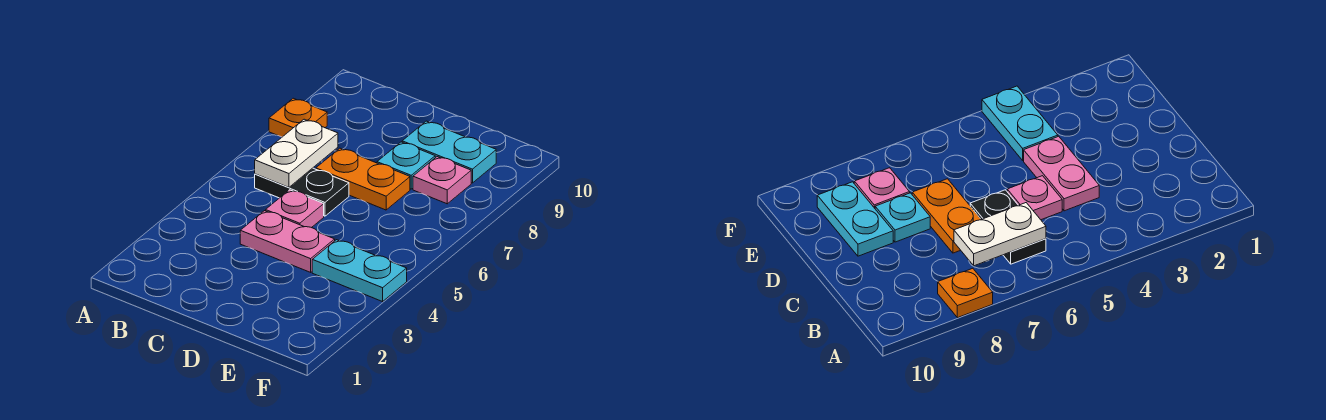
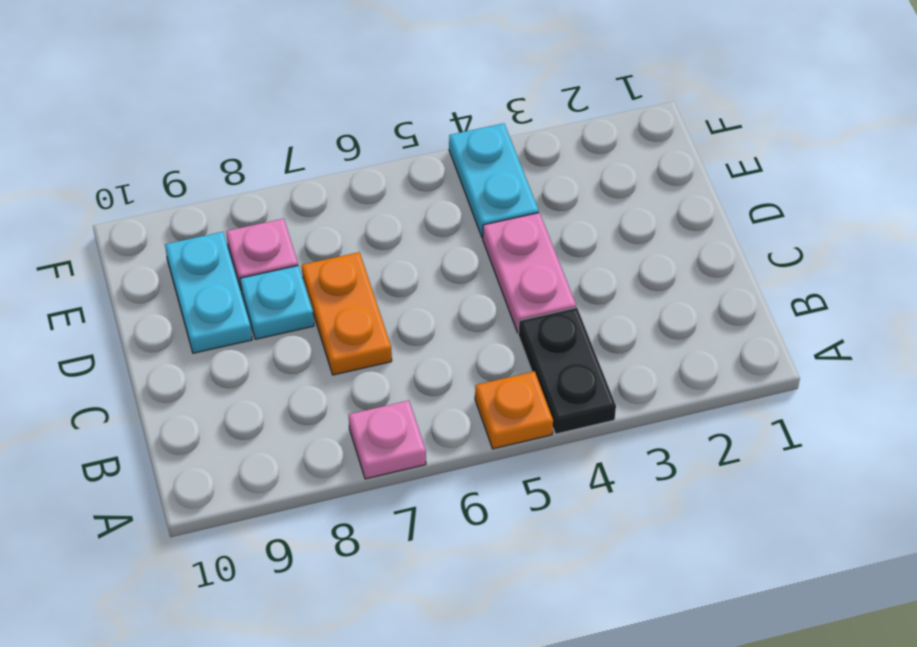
orange plate A8 level 1 -> orange plate A5 level 1
black plate B6:C6 level 1 -> black plate A4:B4 level 1
white plate B6:B7 level 2 -> none
pink plate C5 level 1 -> pink plate A7 level 1

